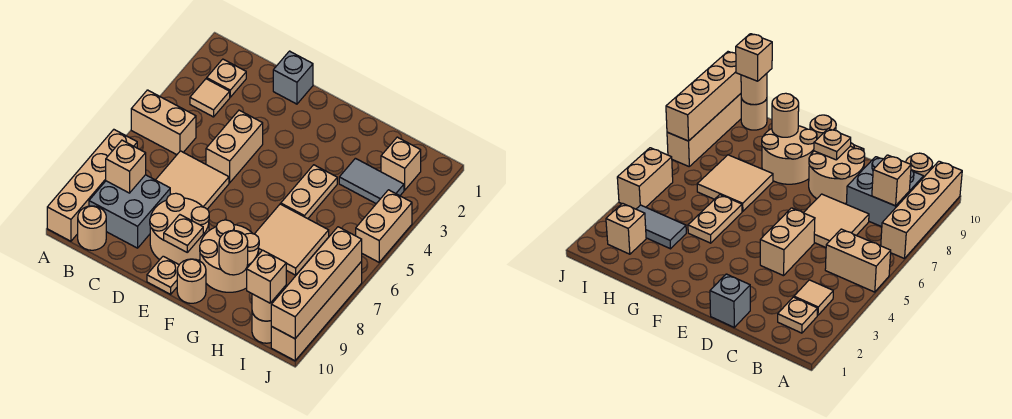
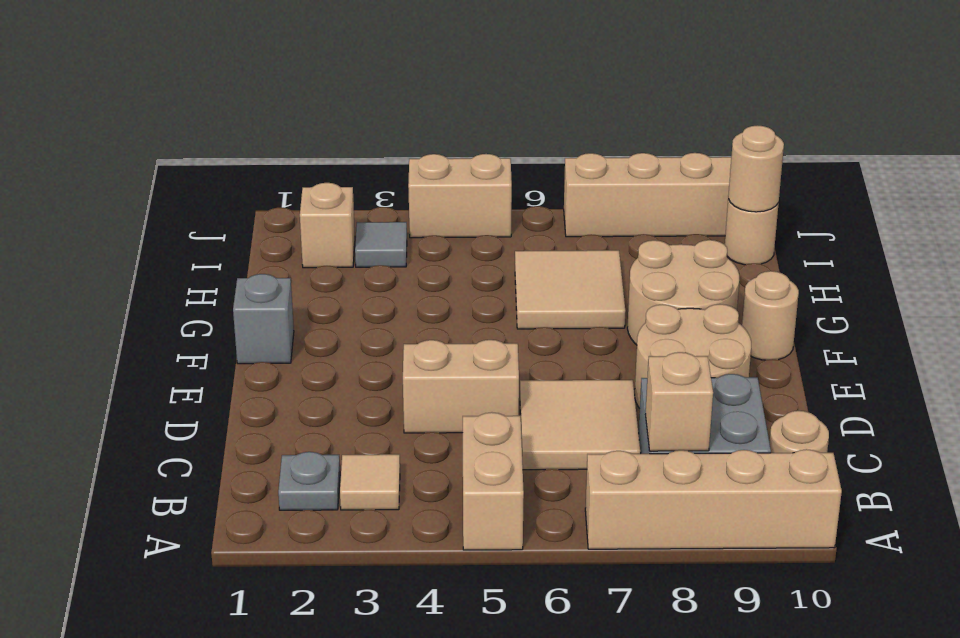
tan plate B2 level 1 -> grey plate B2 level 1
grey brick D1 level 1 -> grey brick F1 level 1
tan plate E9 level 2 -> none
tan plate E10 level 1 -> none
tan plate G4:G5 level 1 -> none
tan round brick G9 level 2 -> none
grey tile H3:I3 level 1 -> grey tile I3 level 1
tan brick I10 level 3 -> none
tan brick J7:J10 level 2 -> none

